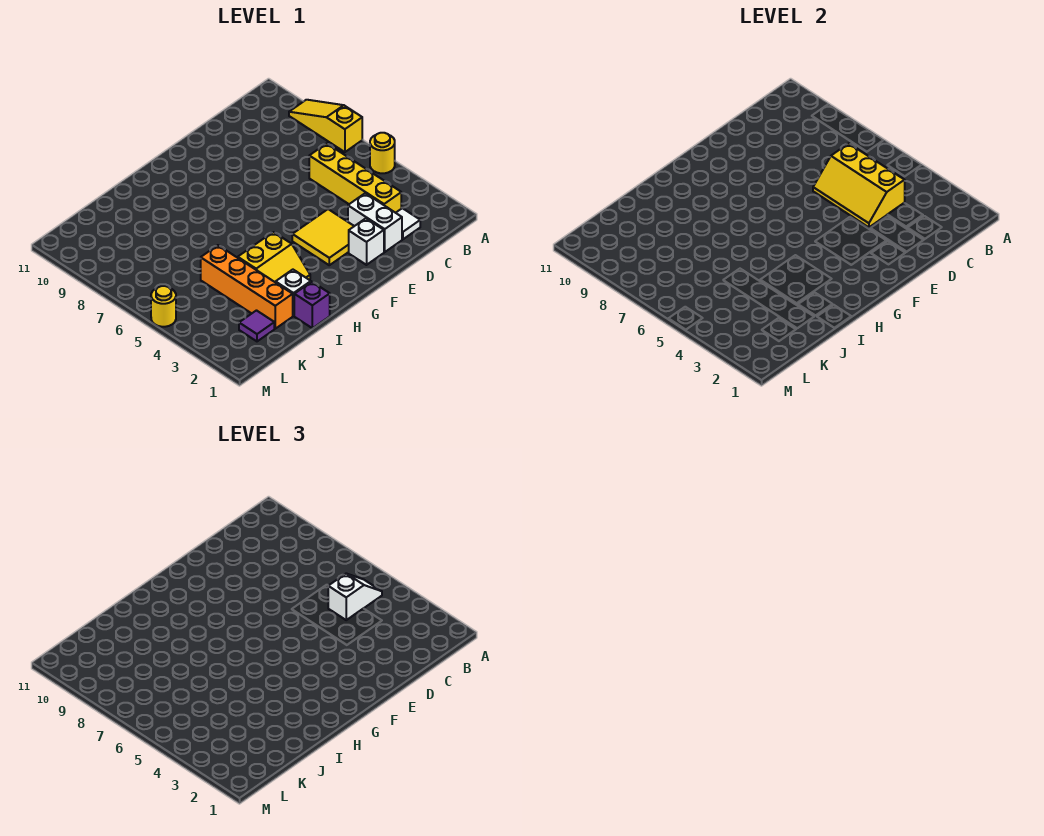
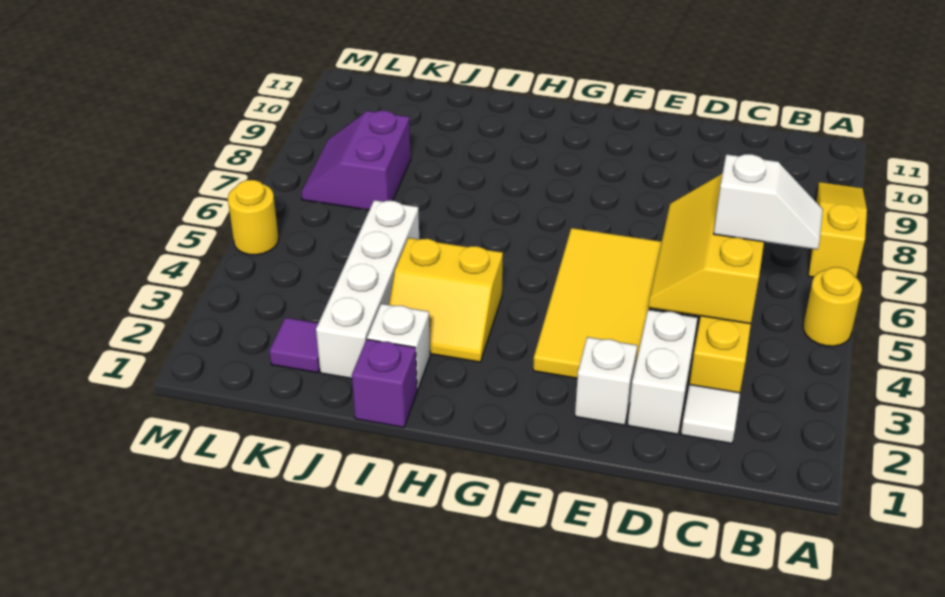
yellow tile E3:F4 level 1 -> yellow tile E3:F6 level 1
orange brick J2:J5 level 1 -> white brick J2:J5 level 1
none -> purple slope K7:L8 level 1 top K

